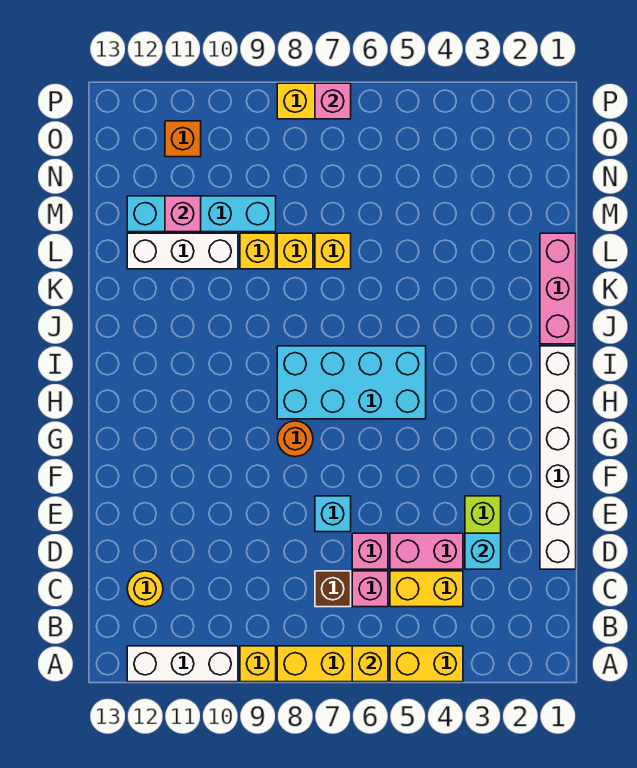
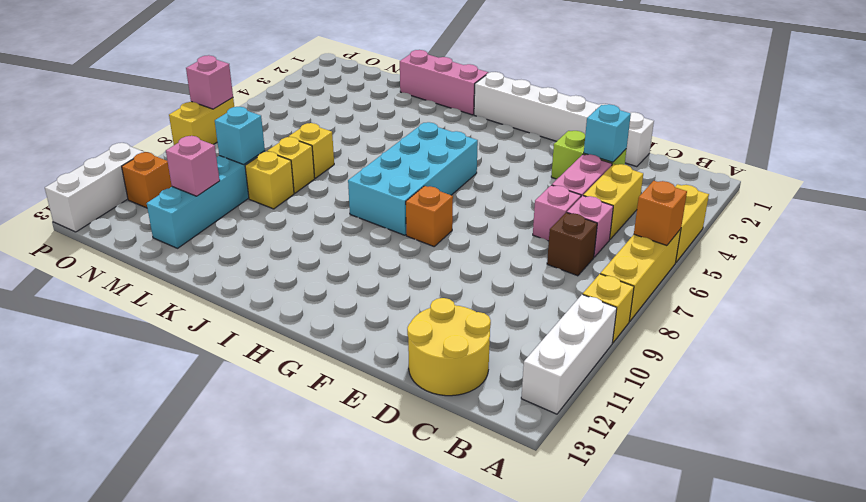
yellow brick A6 level 2 -> orange brick A6 level 2
yellow round brick C12 level 1 -> yellow round brick C12:D13 level 1
cyan brick E7 level 1 -> cyan brick M9 level 2
orange round brick G8 level 1 -> orange brick G8 level 1
white brick L10:L12 level 1 -> white brick P11:P13 level 1

